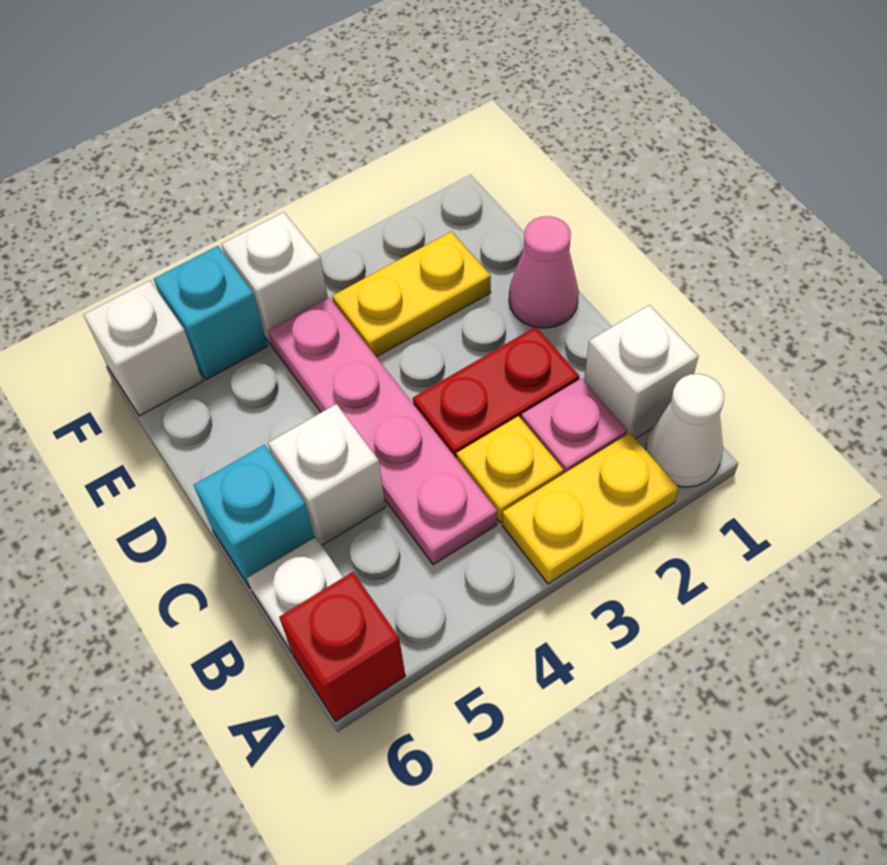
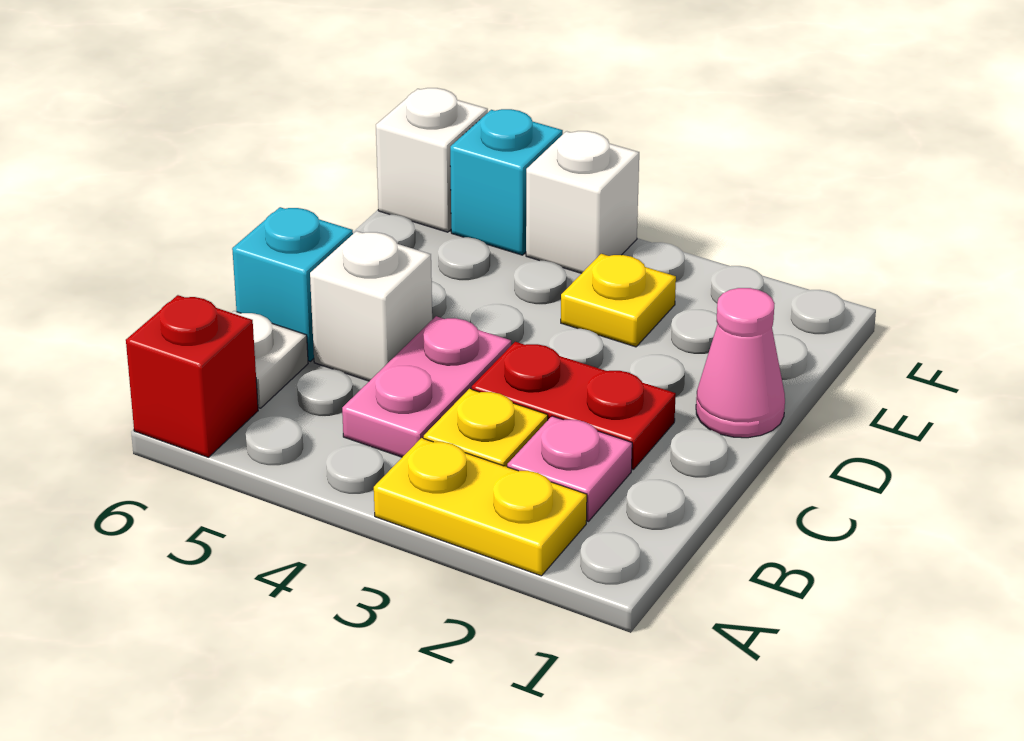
white cone A1 level 1 -> none
white brick B1 level 1 -> none
pink plate B4:E4 level 1 -> pink plate B4:C4 level 1
yellow plate E2:E3 level 1 -> yellow plate E3 level 1

